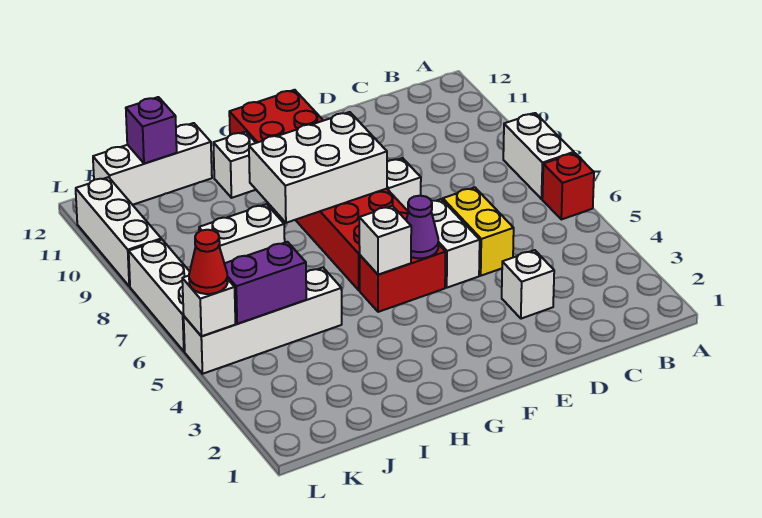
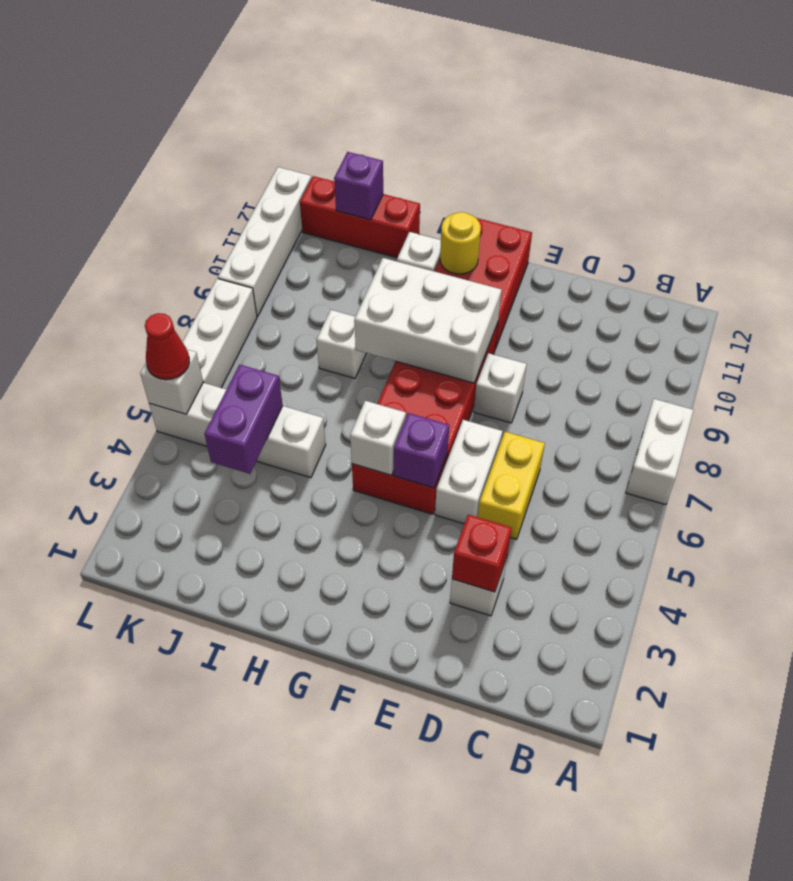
red brick A6 level 1 -> red brick D3 level 2
purple cone F5 level 2 -> purple brick F5 level 2
none -> yellow round brick G11 level 2
white brick I8:J8 level 1 -> white brick I8 level 1
white brick I12:K12 level 1 -> red brick I12:K12 level 1
purple brick J5:K5 level 2 -> purple brick J4:J5 level 2
white brick L9:L11 level 1 -> white brick L9:L12 level 1

